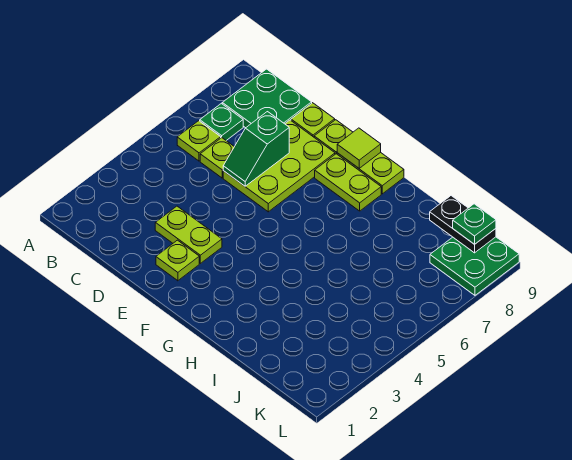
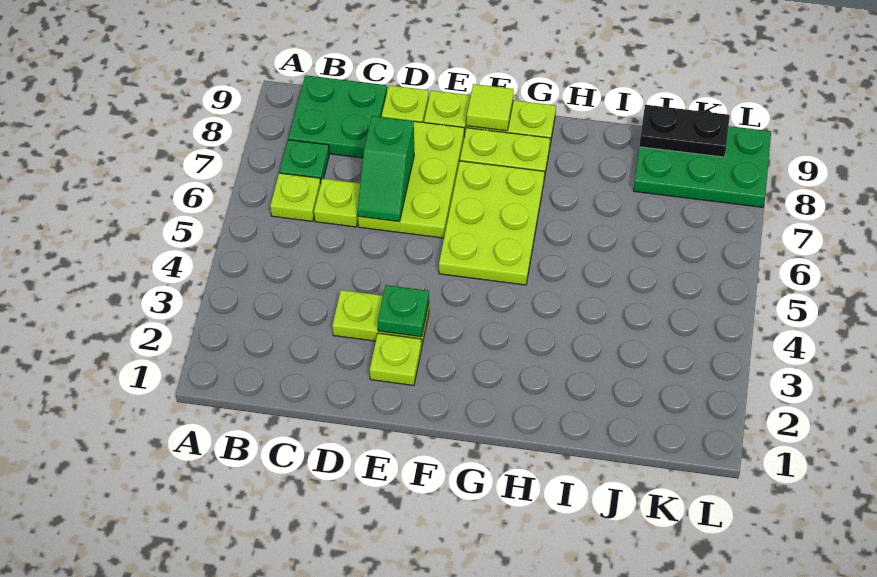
none -> lime plate F5:G7 level 1
green plate K8:L9 level 1 -> green plate J8:L9 level 1
green plate K9 level 3 -> green plate E3 level 2

